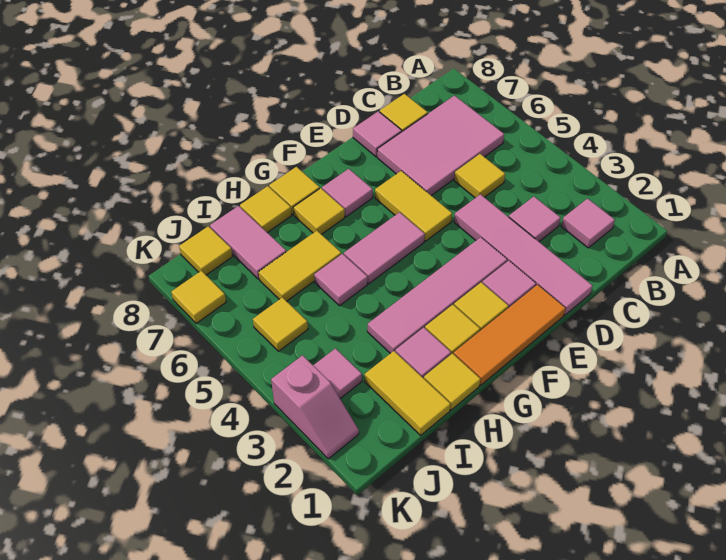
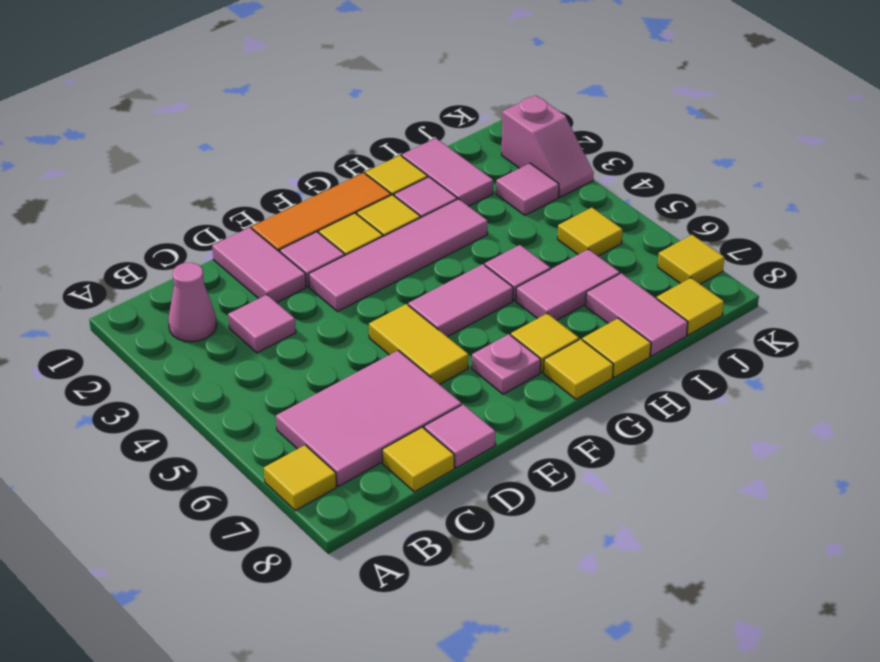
pink tile B2 level 1 -> pink cone B2 level 1
yellow tile C5 level 1 -> yellow tile A7 level 1
pink tile D1:D4 level 1 -> pink tile D1:D2 level 1
pink tile F7 level 1 -> pink plate F7 level 1
yellow tile H6:I6 level 1 -> pink tile H6:I6 level 1
yellow tile I1:I2 level 1 -> pink tile I1:I2 level 1
pink slope K2:K3 level 1 top 3 -> pink slope K2:K3 level 1 top 2

